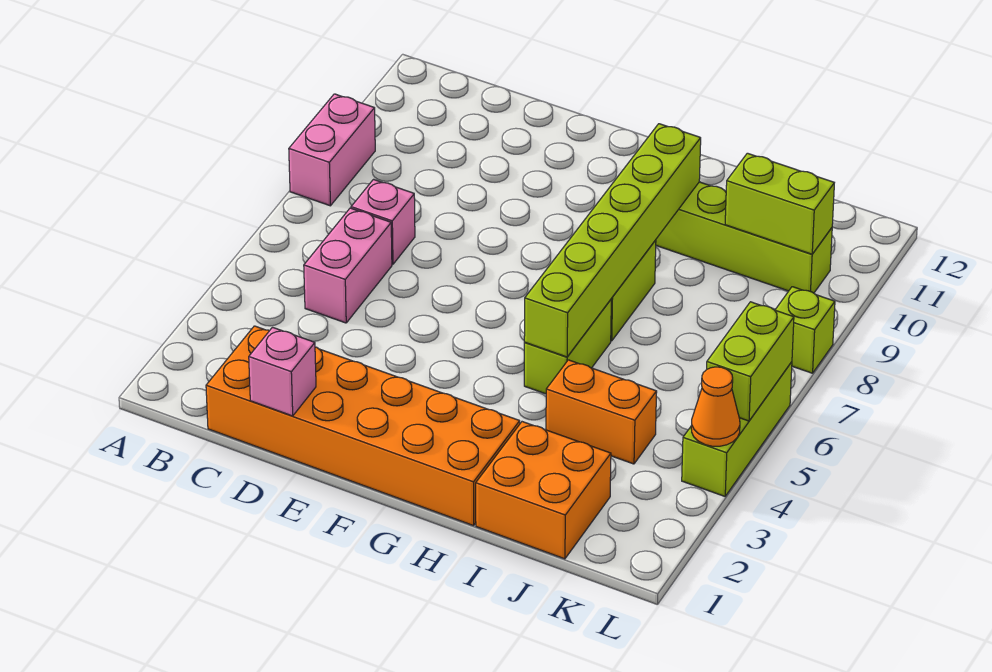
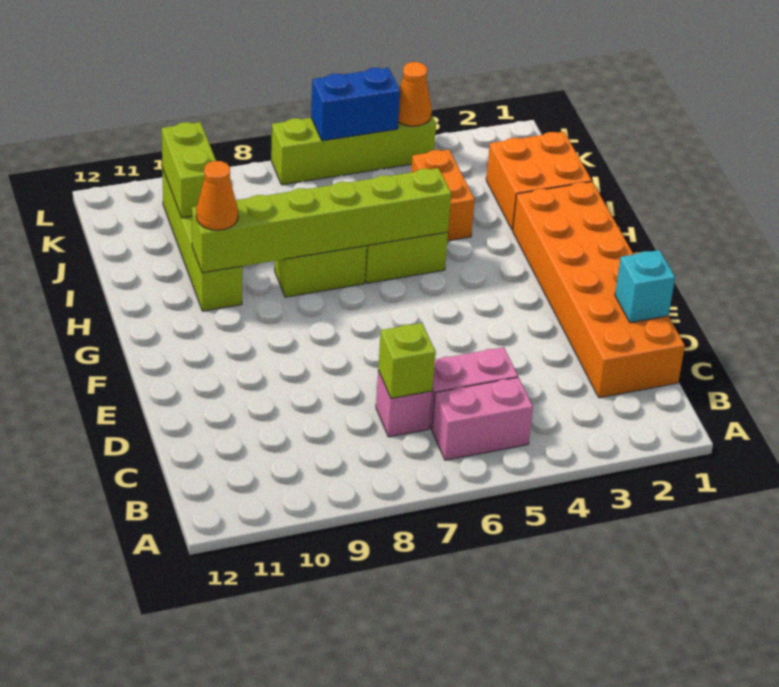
pink brick A8:A9 level 1 -> pink brick B5:B6 level 1
pink brick D1 level 2 -> cyan brick D1 level 2
none -> orange cone H10 level 3
lime brick L4:L6 level 1 -> lime brick L4:L7 level 1
lime brick L5:L6 level 2 -> blue brick L5:L6 level 2
lime brick L8 level 1 -> lime brick C7 level 2

